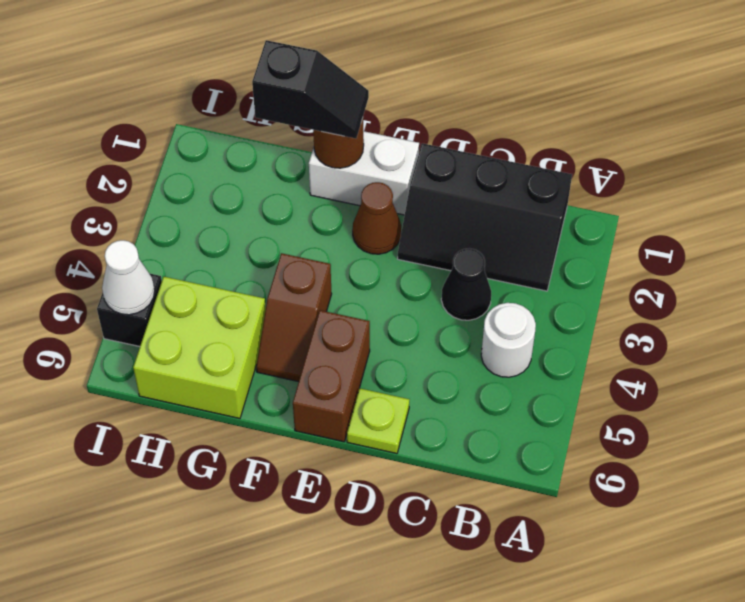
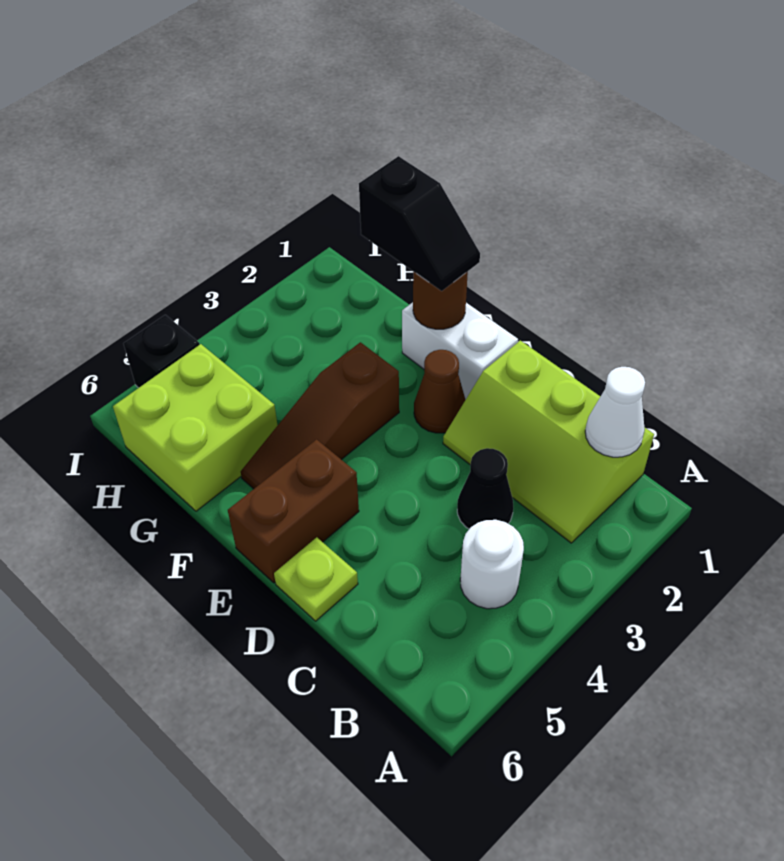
black slope B1:D2 level 1 top 1 -> lime slope B1:D2 level 1 top 1
brown slope F4:F5 level 1 top 4 -> brown slope F3:F5 level 1 top 3
white cone I5 level 2 -> white cone B1 level 2

